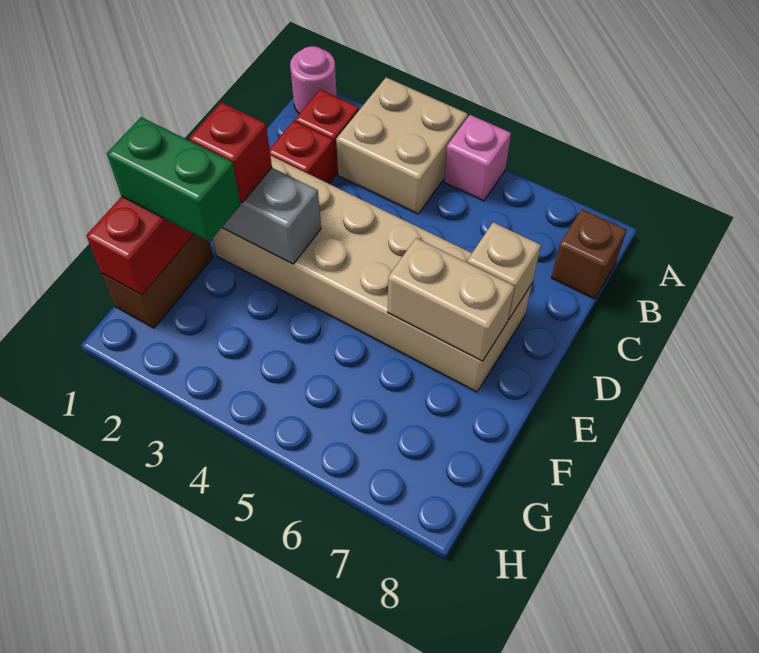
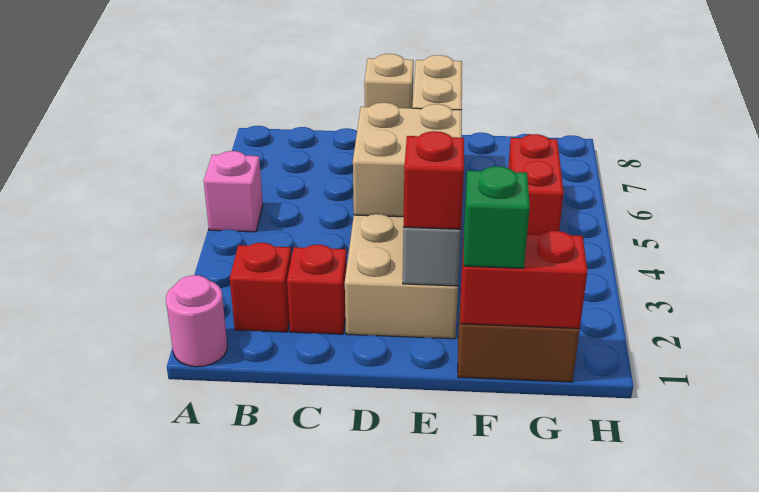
tan brick A3:B4 level 1 -> tan brick D4:E5 level 2
brown brick B8 level 1 -> none
green brick F1:F2 level 3 -> green brick F1 level 3
none -> red brick G5:G6 level 1

